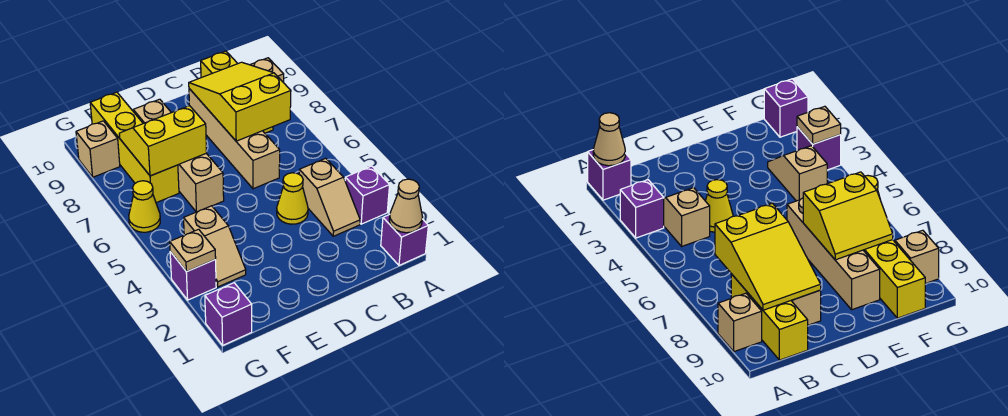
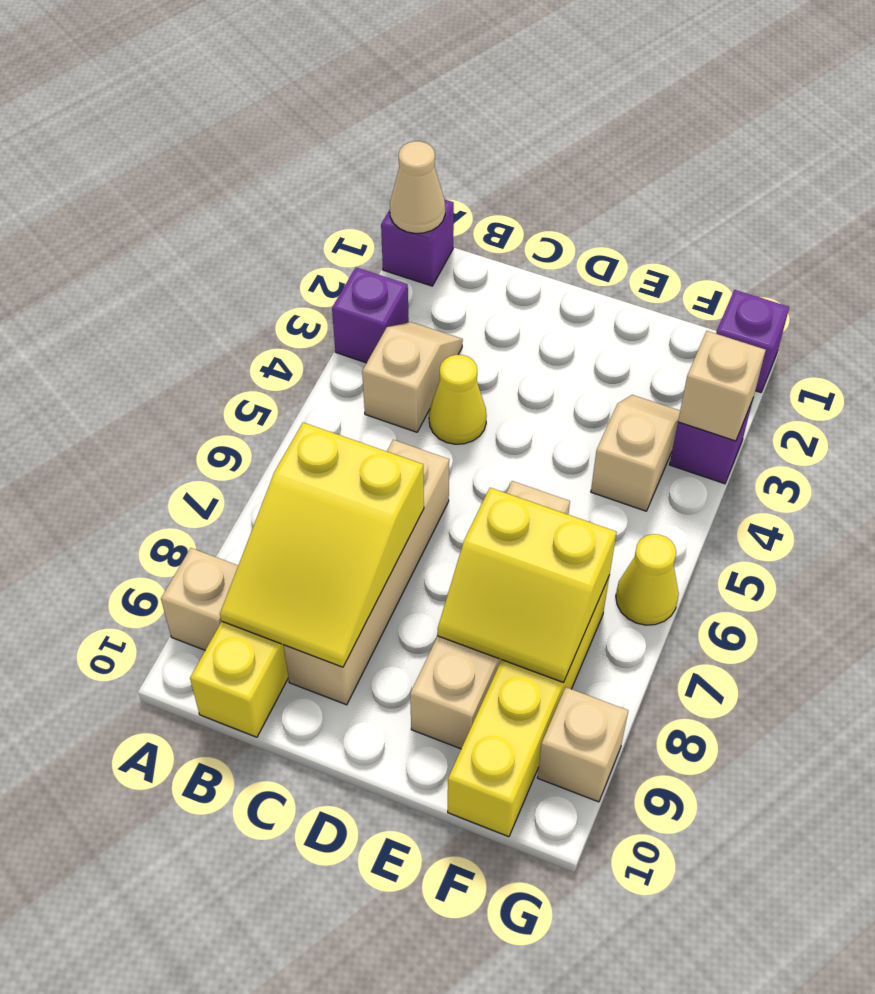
tan plate G3 level 2 -> tan brick G3 level 2

